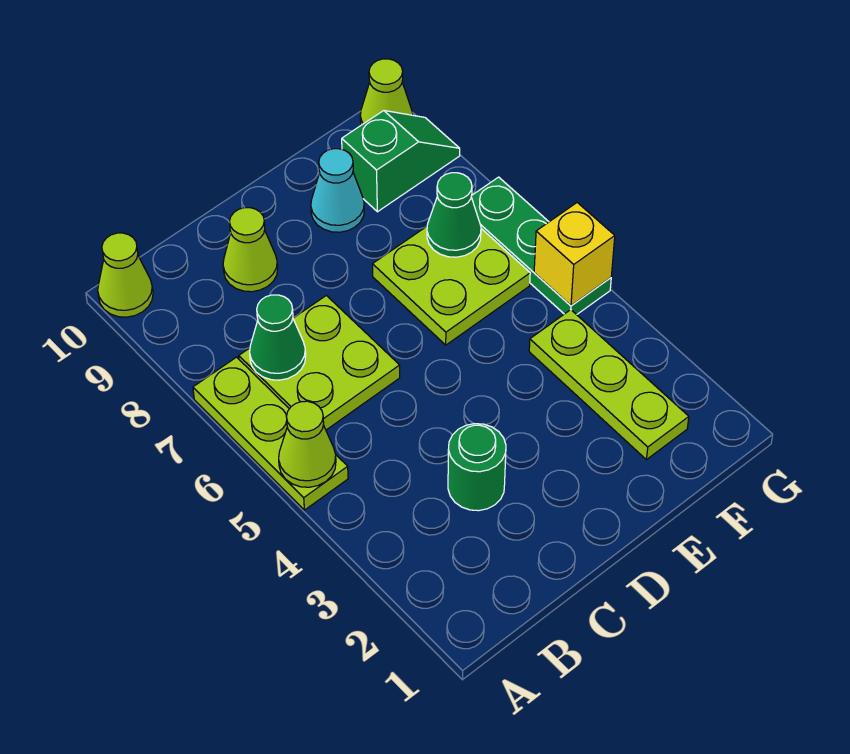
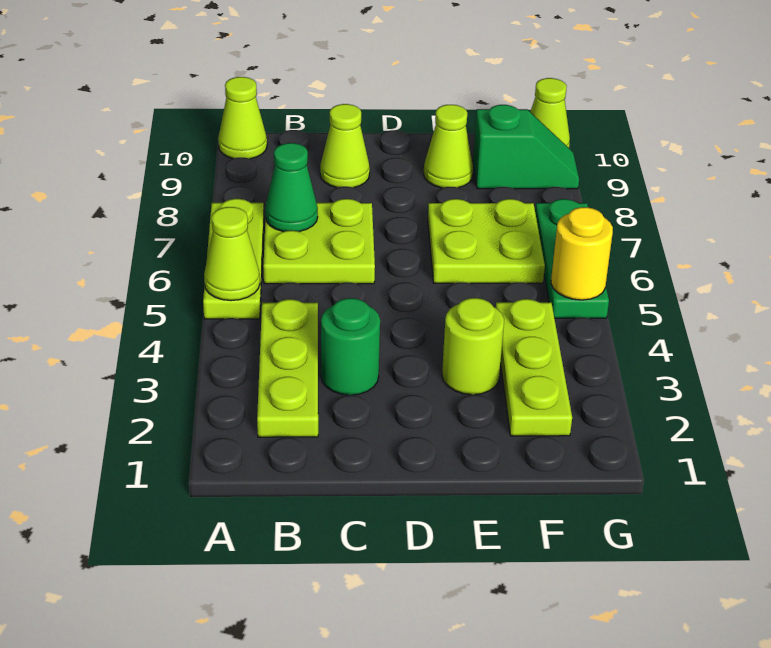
none -> lime plate B2:B4 level 1
none -> lime round brick E3 level 1
cyan cone E9 level 1 -> lime cone E9 level 1
green cone F7 level 2 -> none
yellow brick G5 level 2 -> yellow round brick G5 level 2

